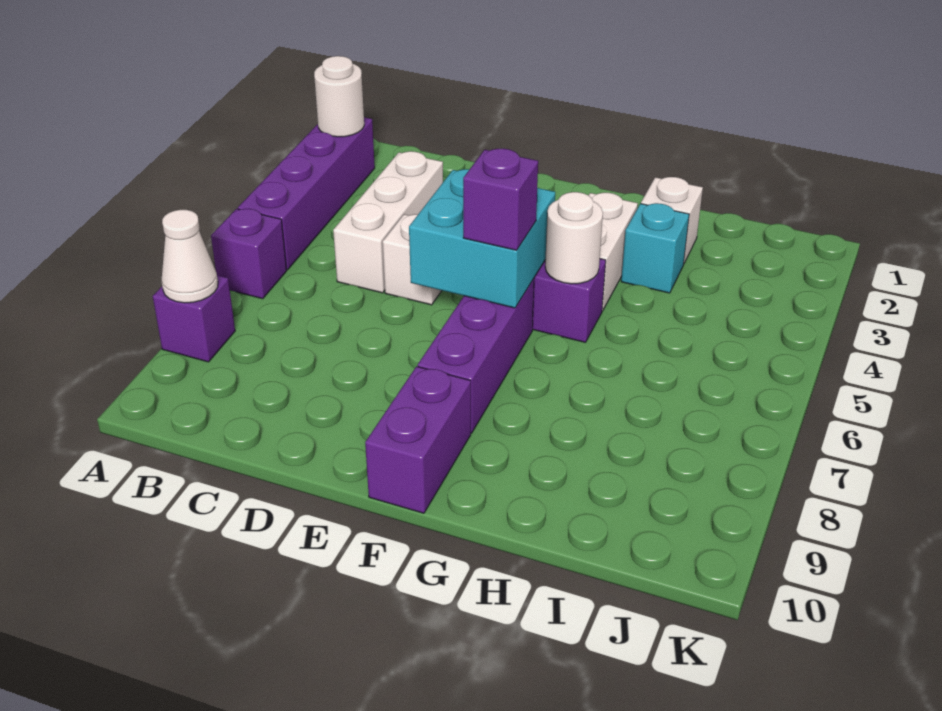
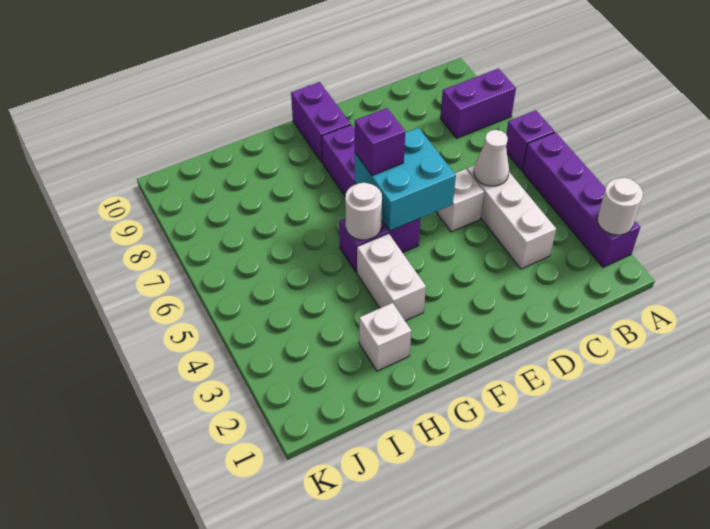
purple brick A8 level 1 -> purple brick A8:B8 level 1
white cone A8 level 2 -> white cone C5 level 2
cyan brick H3 level 1 -> none

